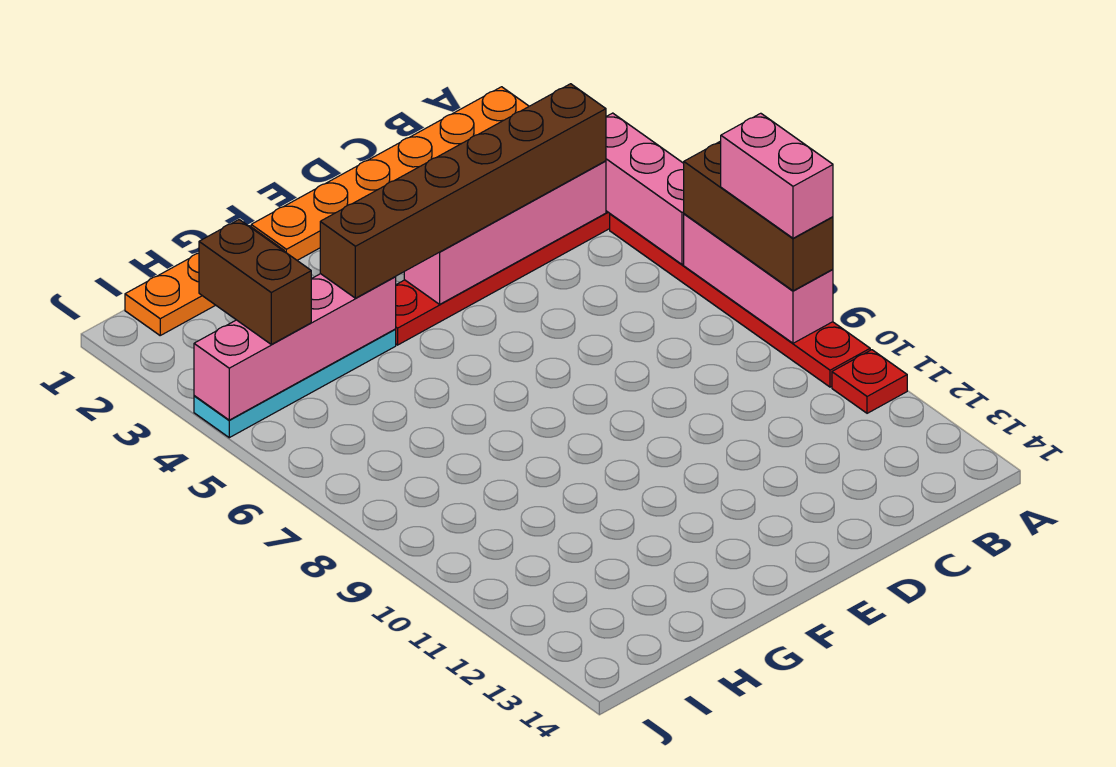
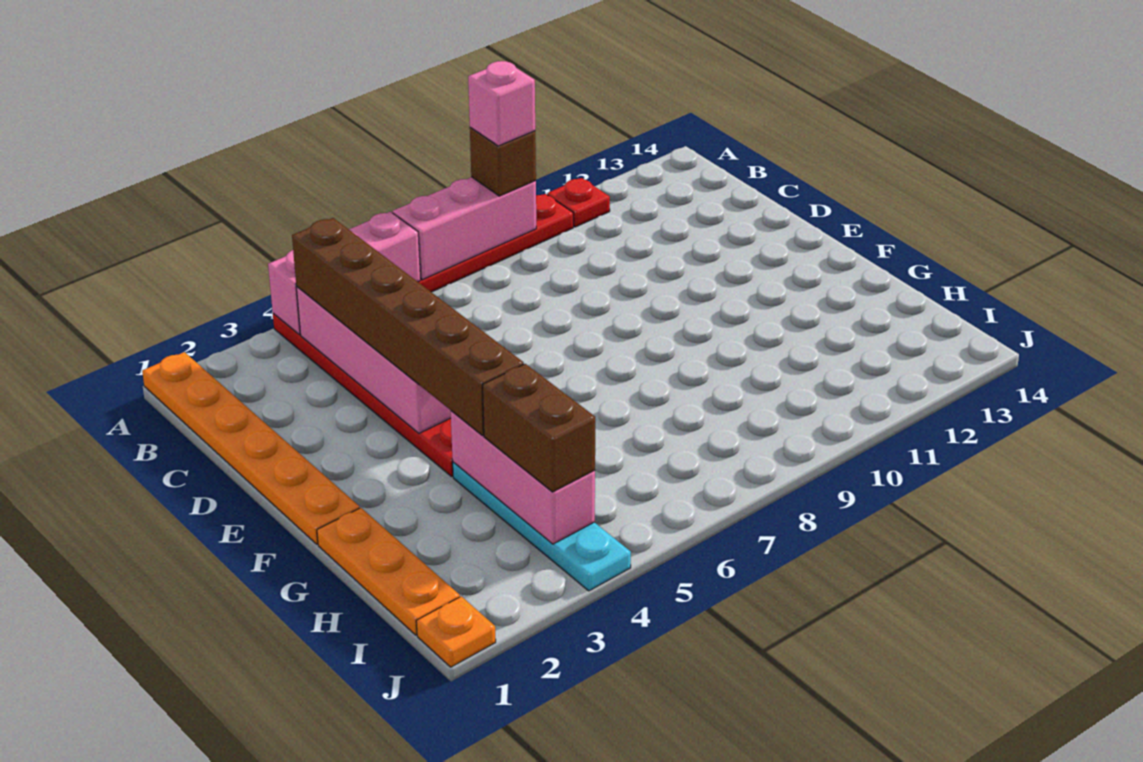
brown brick A7:A9 level 3 -> brown brick A9 level 3
pink brick A8:A9 level 4 -> pink brick A9 level 4
pink brick G4:J4 level 2 -> pink brick G4:I4 level 2
brown brick I3:I4 level 3 -> brown brick H4:I4 level 3
none -> orange plate J1 level 1

